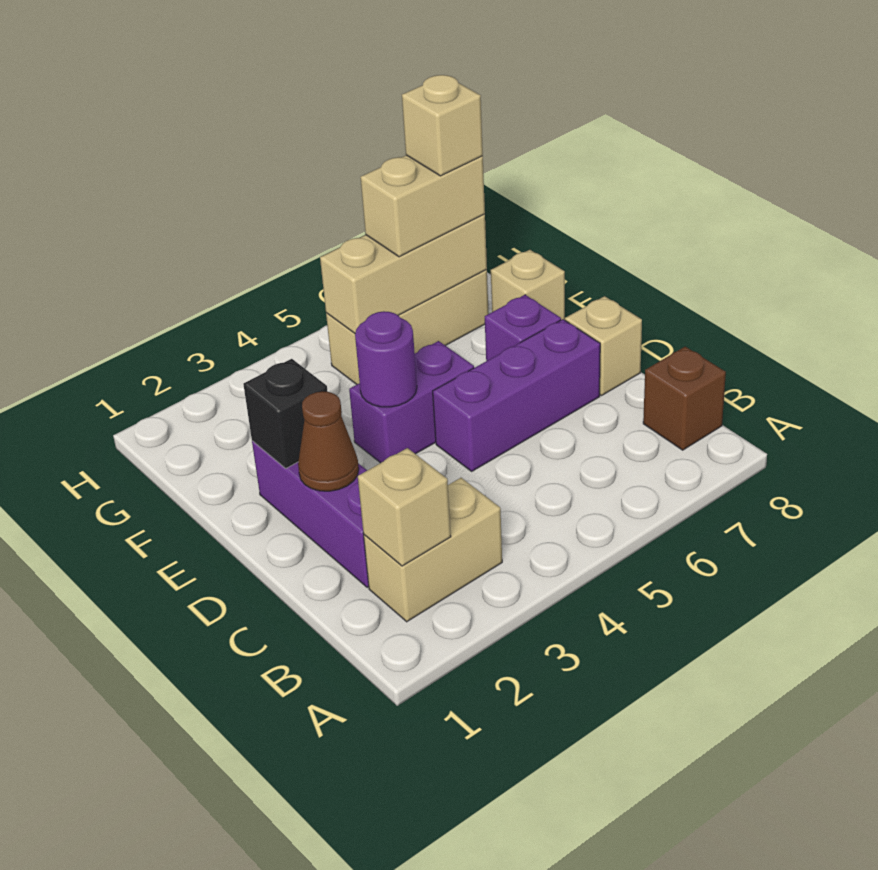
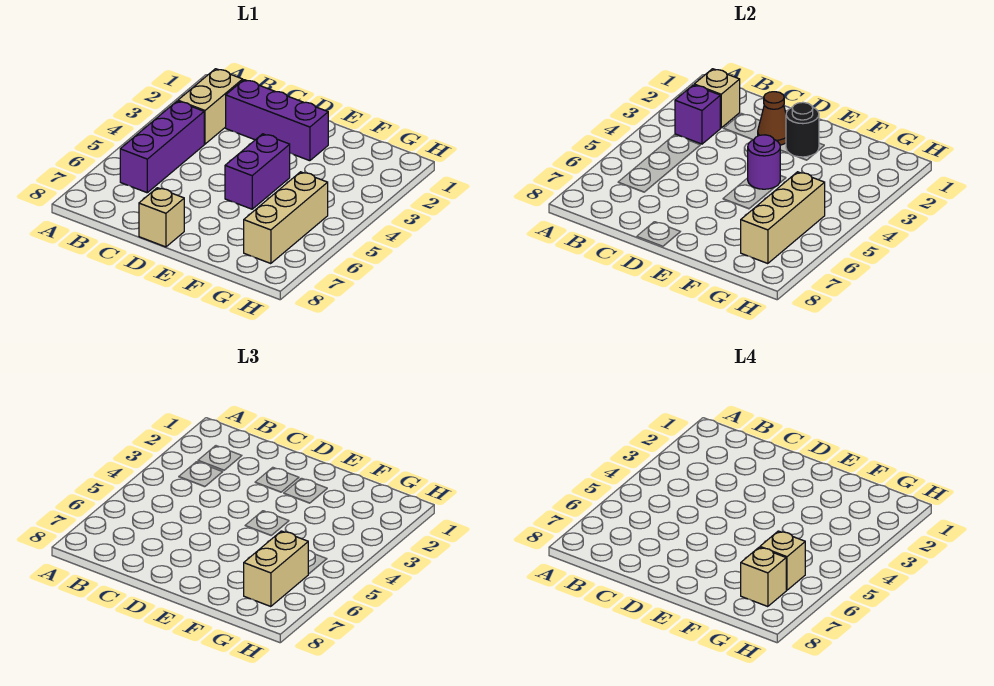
brown brick B8 level 1 -> none
purple brick D5:D7 level 1 -> purple brick B4:B6 level 1
black brick E2 level 2 -> black round brick E2 level 2
purple brick E7 level 1 -> purple brick B3 level 2
tan brick F8 level 1 -> tan brick G6 level 4

